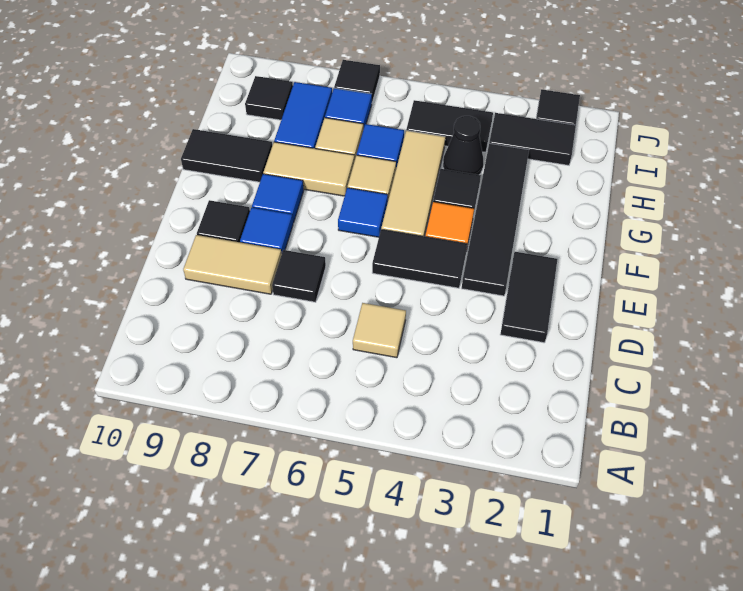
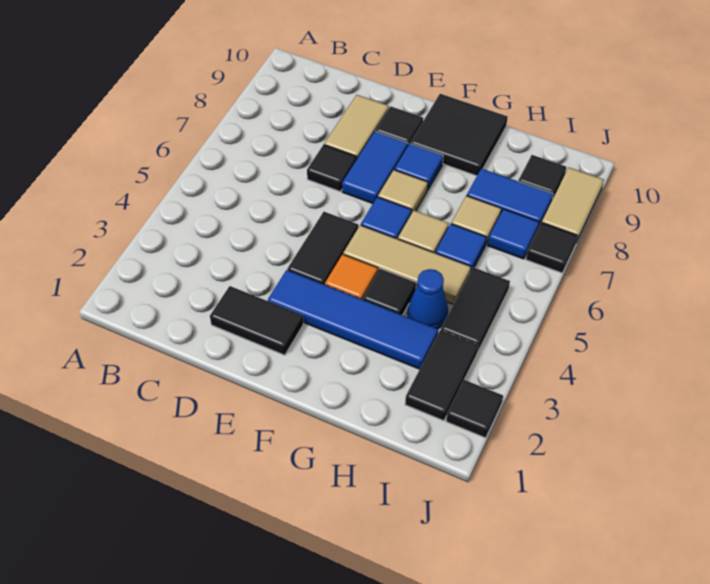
tan tile C5 level 1 -> tan tile F7 level 1
black tile E3:H3 level 1 -> blue tile E3:H3 level 1
blue tile E8 level 1 -> blue tile E7:E8 level 1
tan tile G7:G8 level 1 -> tan tile J8:J9 level 1
black tile G9:G10 level 1 -> black tile F9:G10 level 1
black cone H4 level 1 -> blue cone H4 level 1

